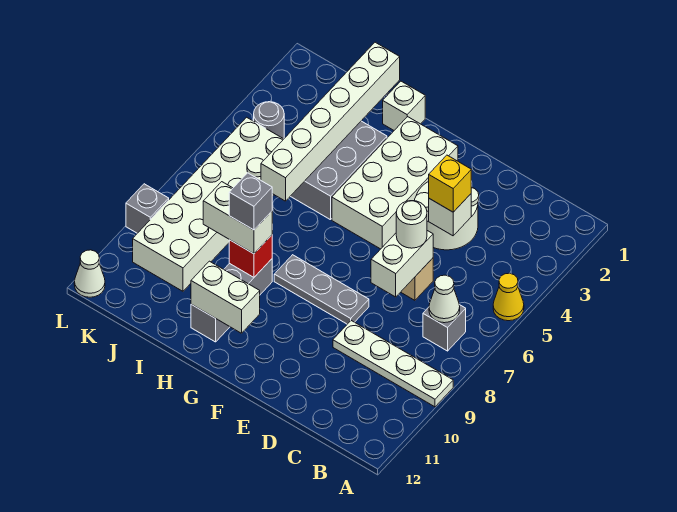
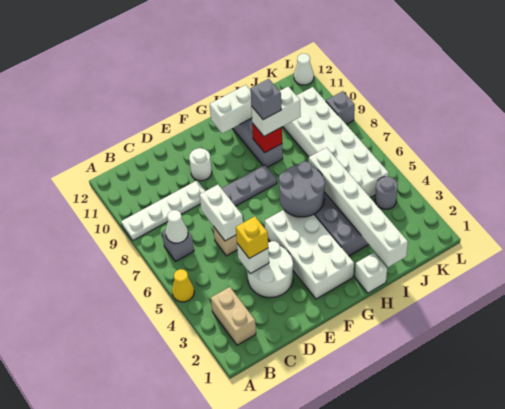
none -> tan brick B2:B3 level 1
white round brick D6 level 3 -> white round brick E10 level 1
none -> grey round brick G5:H6 level 2

